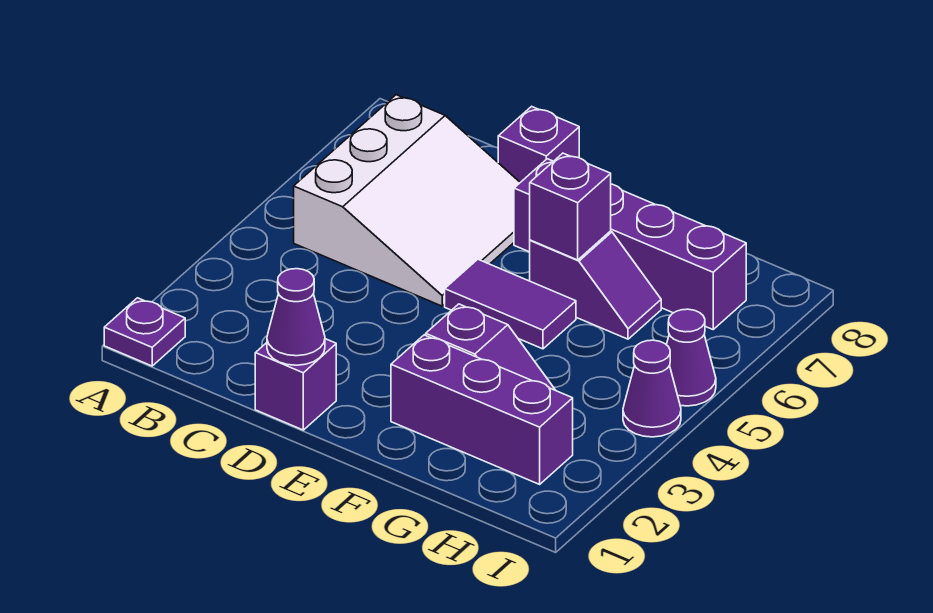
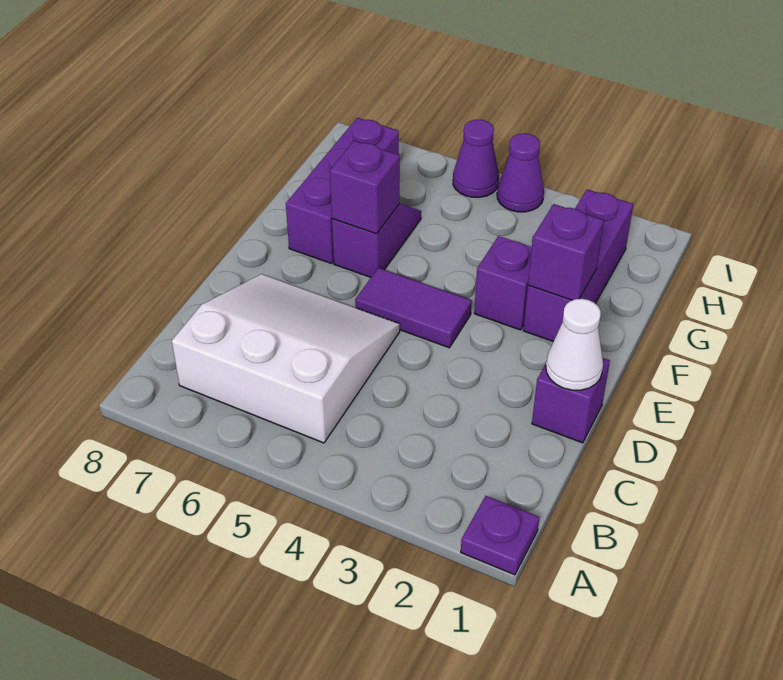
purple cone D1 level 2 -> white cone D1 level 2
purple brick D8 level 1 -> purple brick F2 level 2
purple tile E5:F5 level 1 -> purple tile E4:E5 level 1
purple brick E7:H7 level 1 -> purple brick F7:H7 level 1

